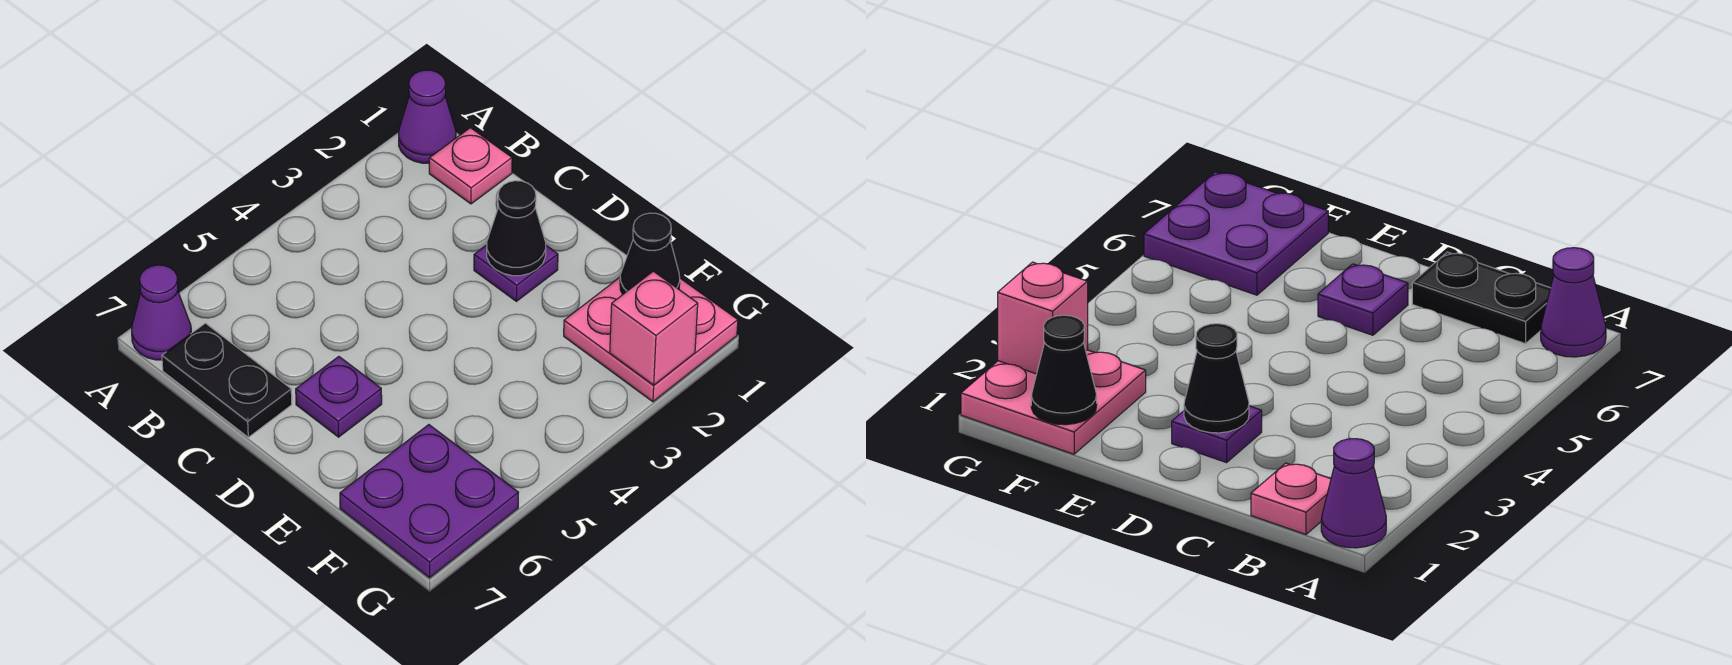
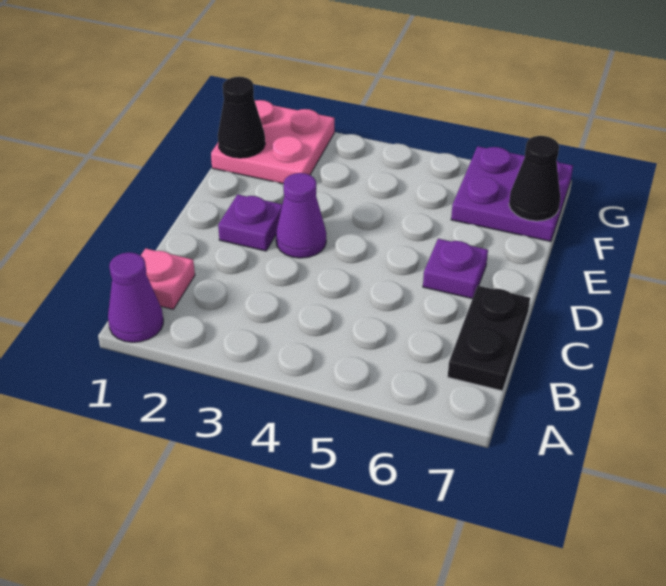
purple cone A7 level 1 -> purple cone D3 level 1
black cone D2 level 2 -> black cone F7 level 2
pink brick G2 level 2 -> none

